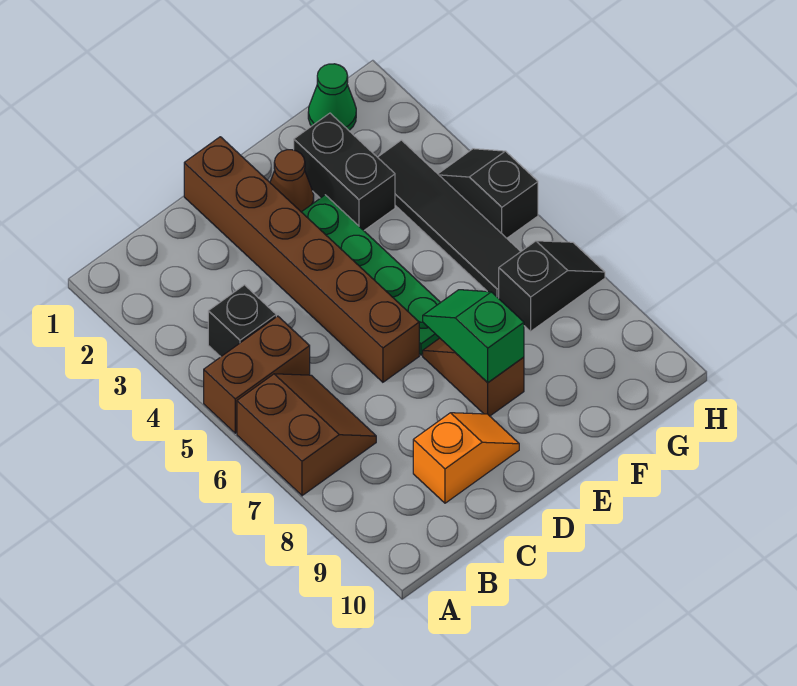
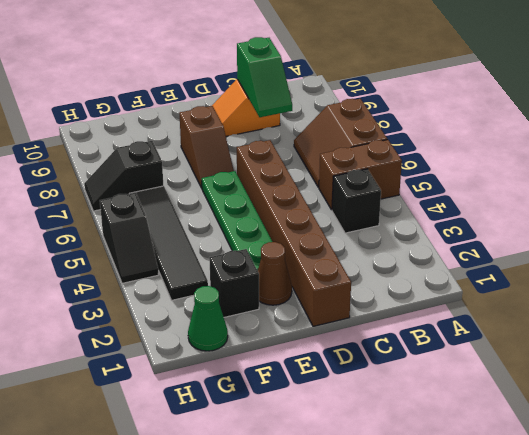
green slope E7:E8 level 2 top 8 -> green slope C8:C9 level 2 top 9
black brick F2:F3 level 1 -> black brick F2 level 1

